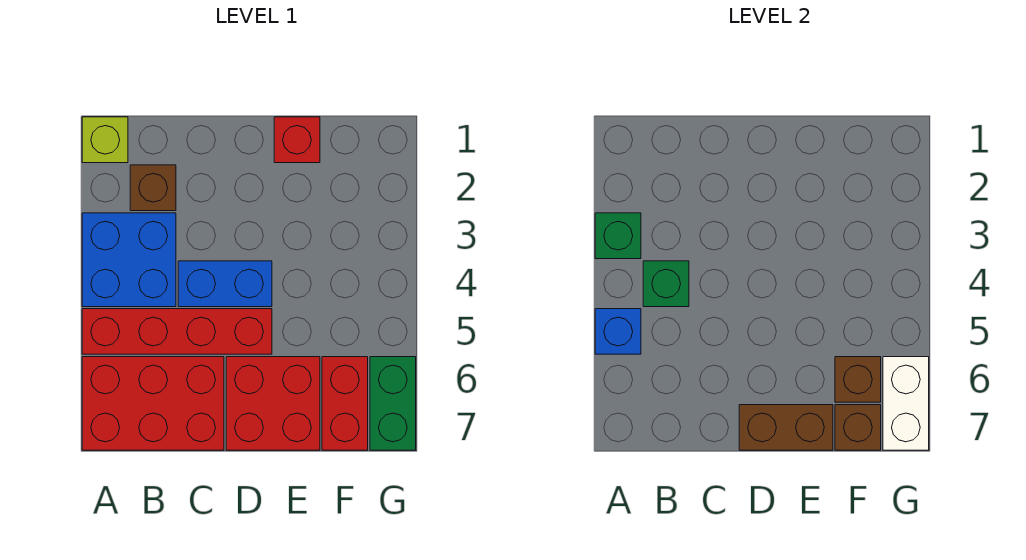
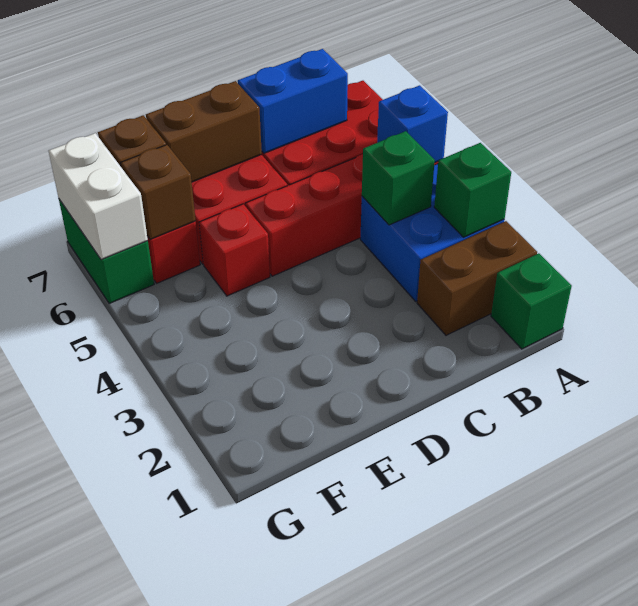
lime brick A1 level 1 -> green brick A1 level 1
brown brick B2 level 1 -> brown brick A2:B2 level 1
blue brick C4:D4 level 1 -> blue brick B7:C7 level 2
red brick E1 level 1 -> red brick E5 level 1

